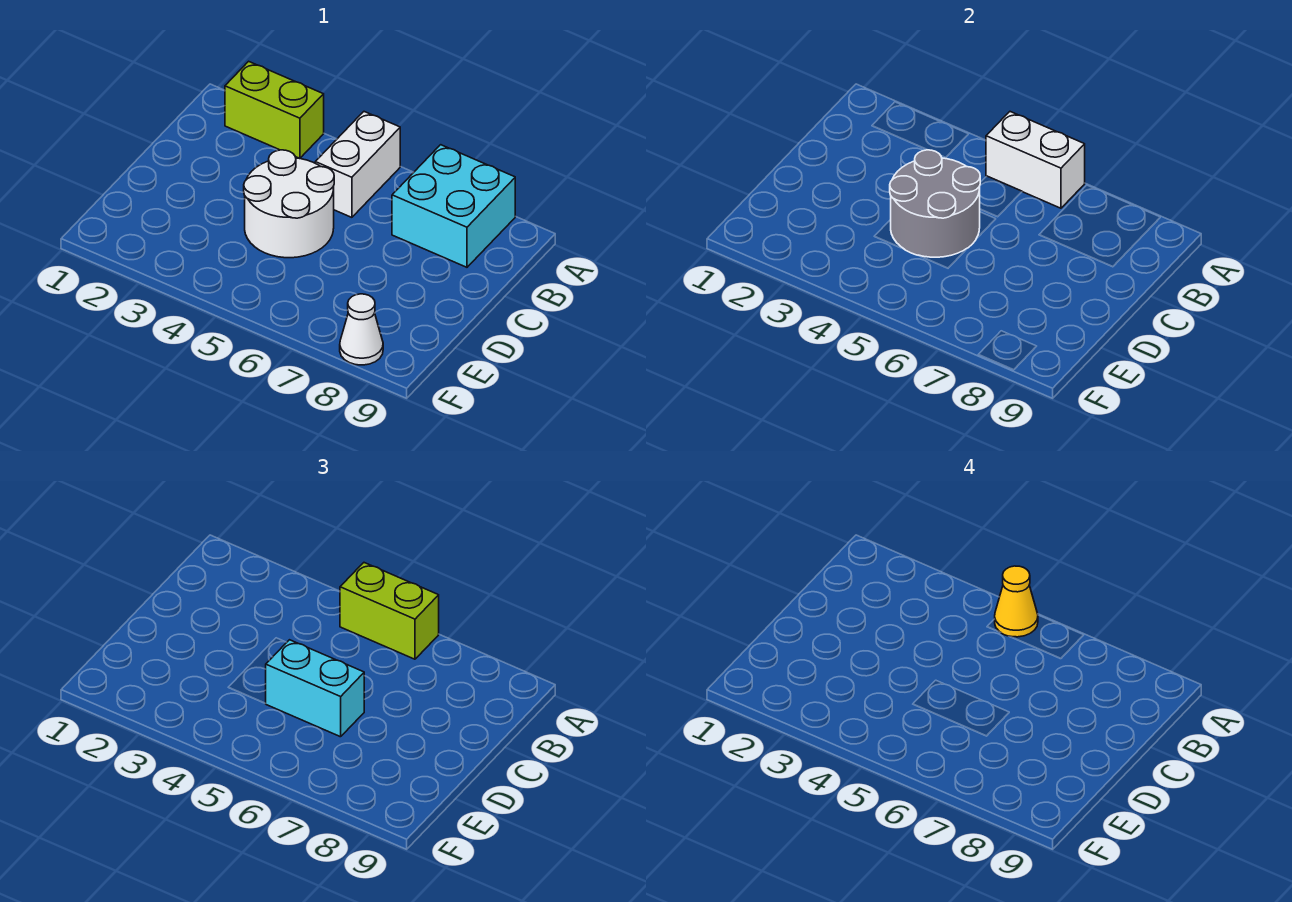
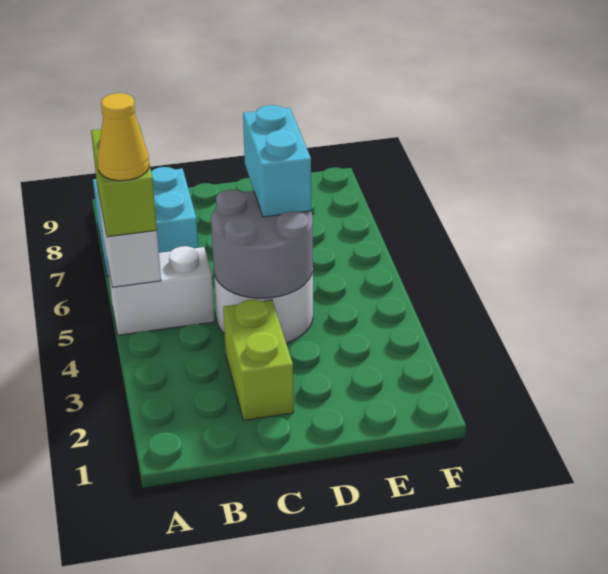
lime brick A2:A3 level 1 -> lime brick C2:C3 level 1
white cone F8 level 1 -> none

